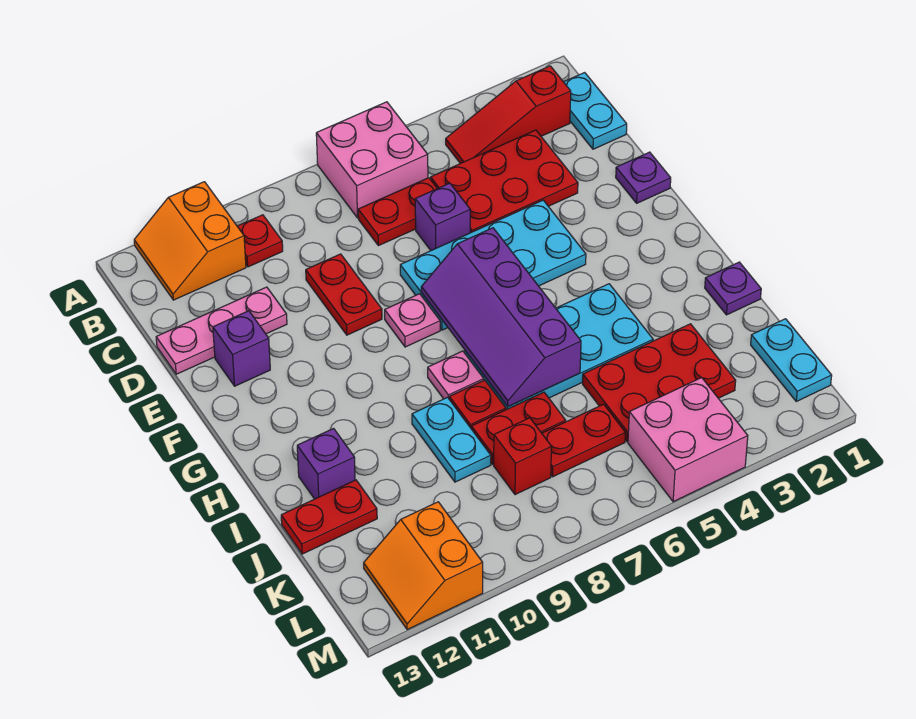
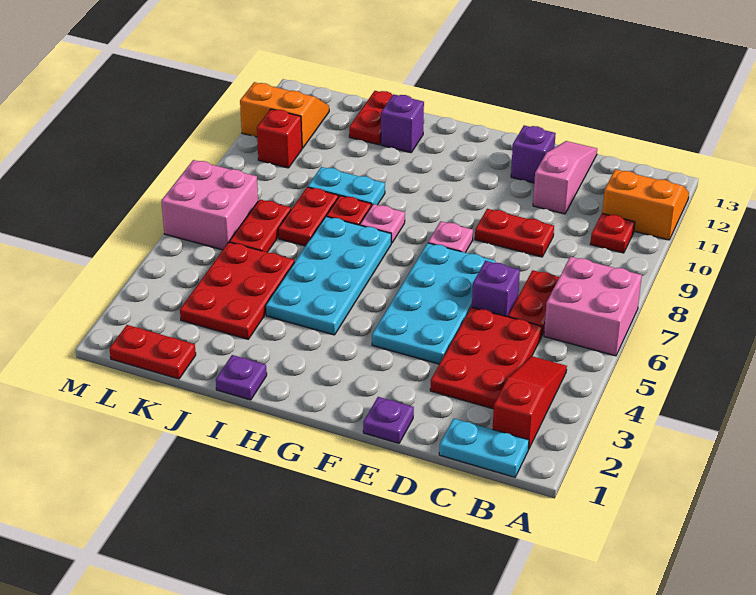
pink plate D11:D13 level 1 -> pink slope D11:D13 level 1 top 11
purple slope F6:I7 level 2 top 6 -> none
cyan plate K1:L1 level 1 -> red plate K1:L1 level 1
red brick K8 level 1 -> red brick L10 level 1
pink brick L4:M5 level 1 -> pink brick L6:M7 level 1

